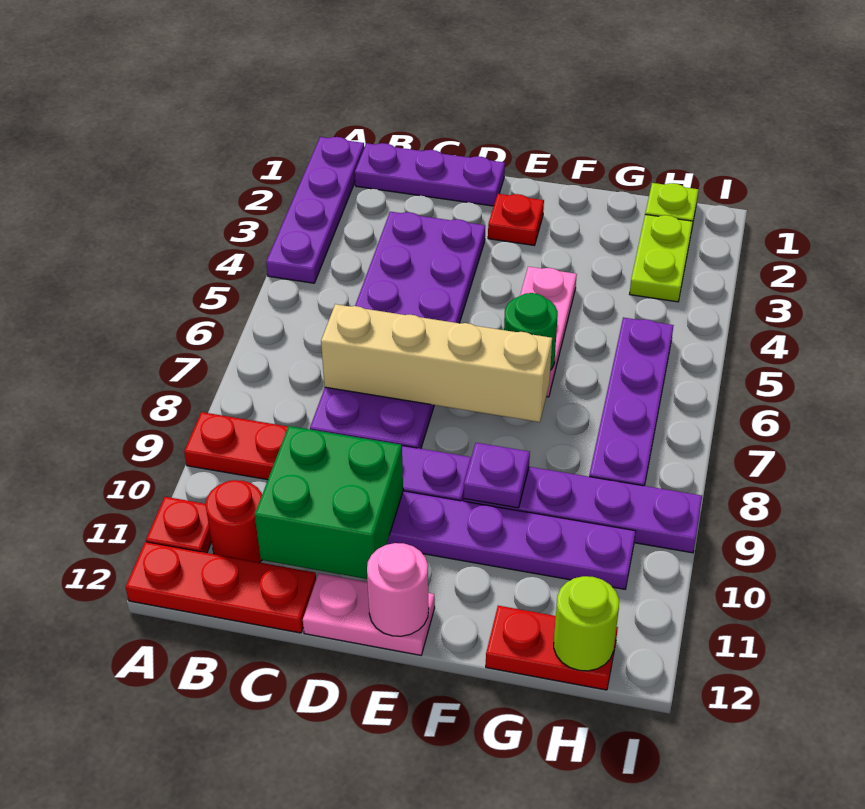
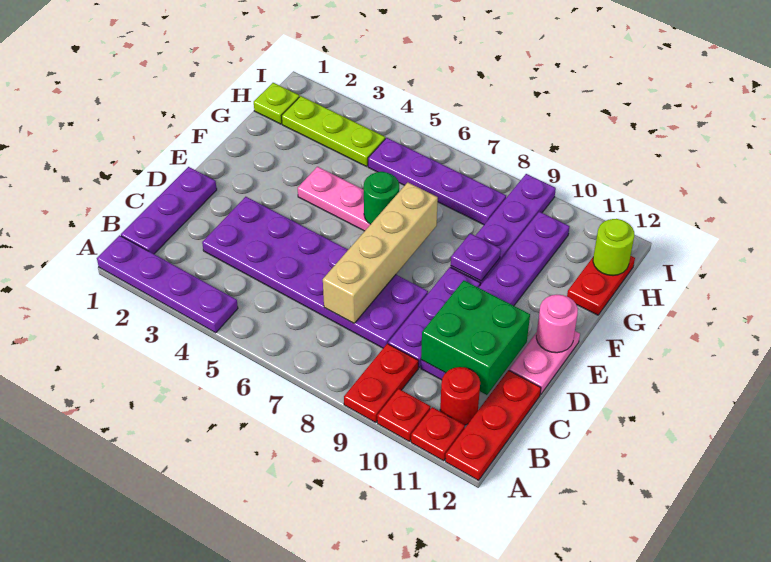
red plate E2 level 1 -> red plate A10 level 1
lime plate H2:H3 level 1 -> lime plate H2:H4 level 1

